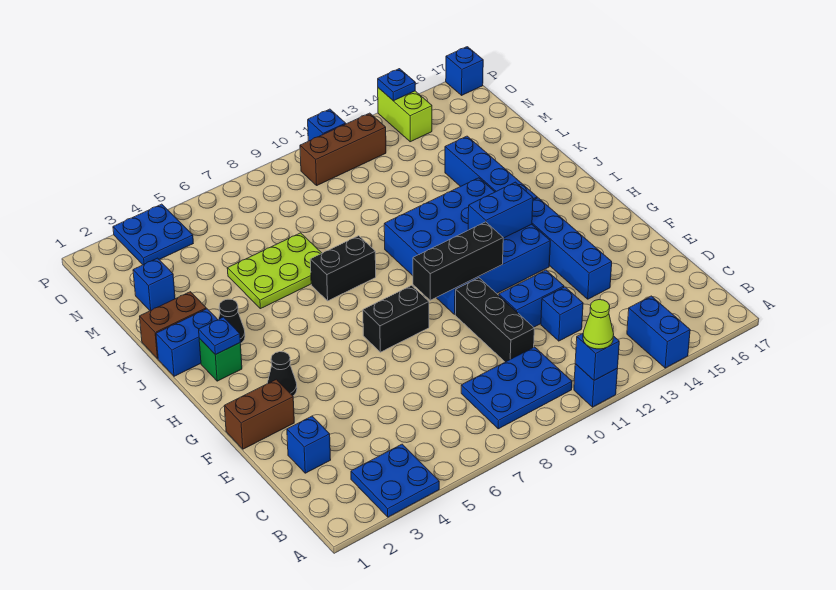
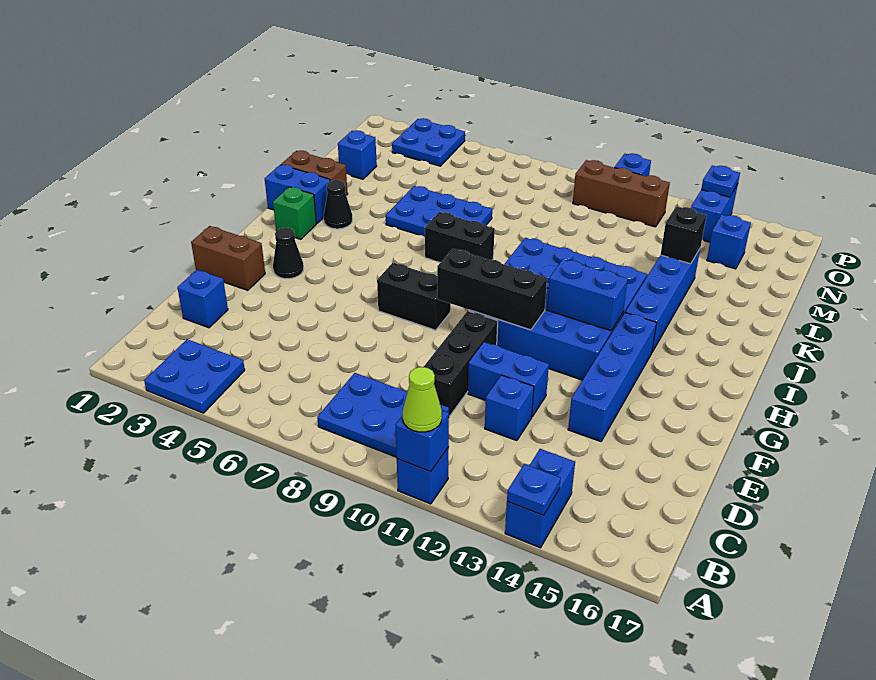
blue plate I2 level 2 -> blue plate A14 level 2
lime plate K5:L7 level 1 -> blue plate K5:L7 level 1
none -> black brick L14 level 2
lime brick O14:P14 level 1 -> blue brick O14:P14 level 1
blue brick P17 level 1 -> blue brick N15 level 1

